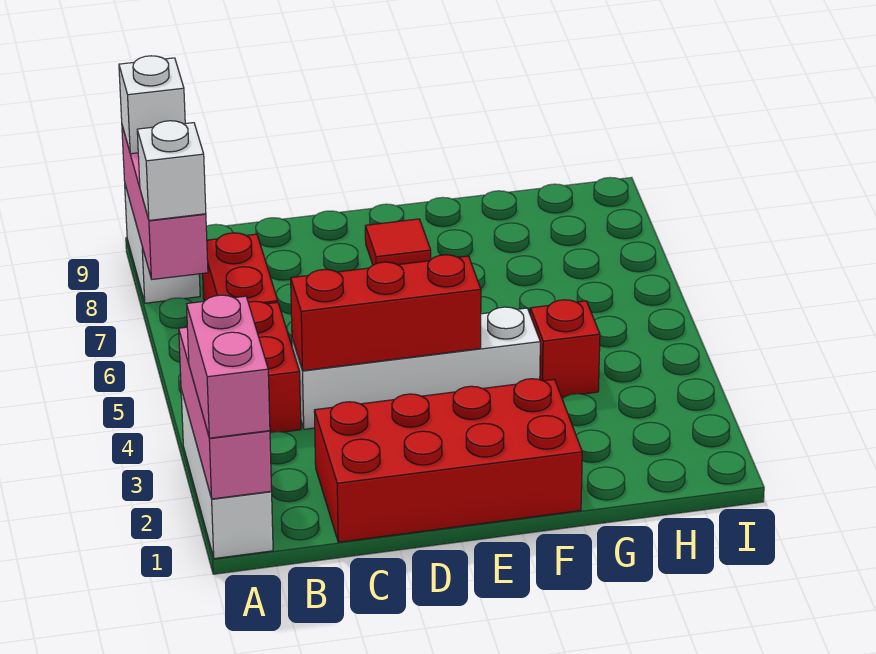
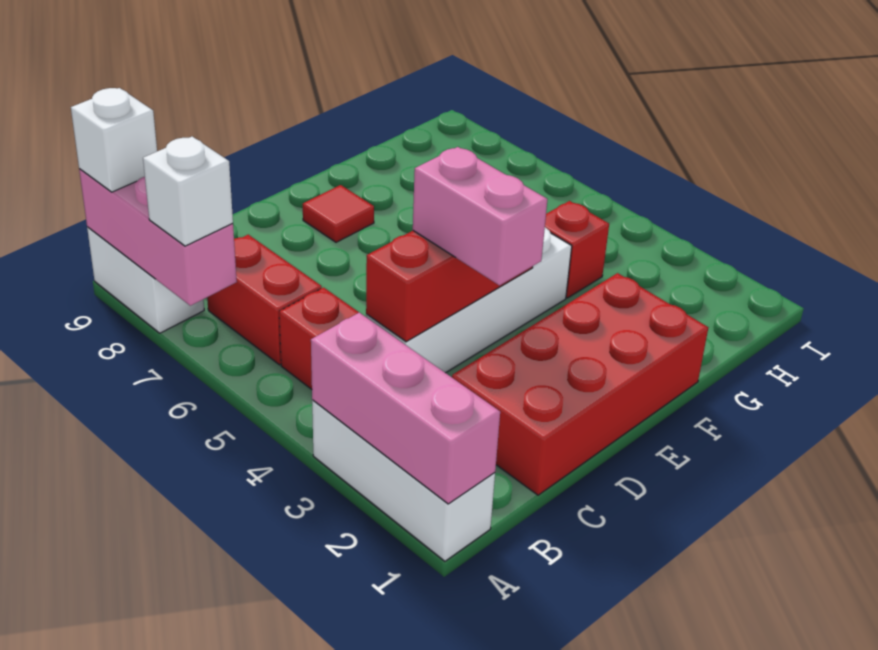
pink brick A1:A2 level 3 -> pink brick D3:D4 level 3

